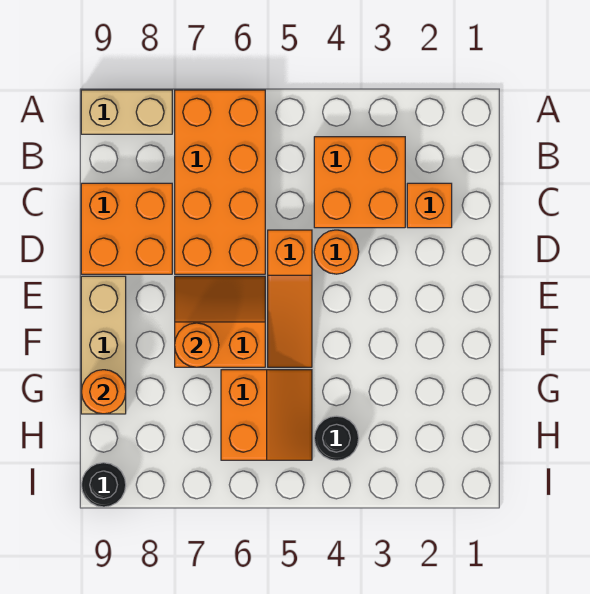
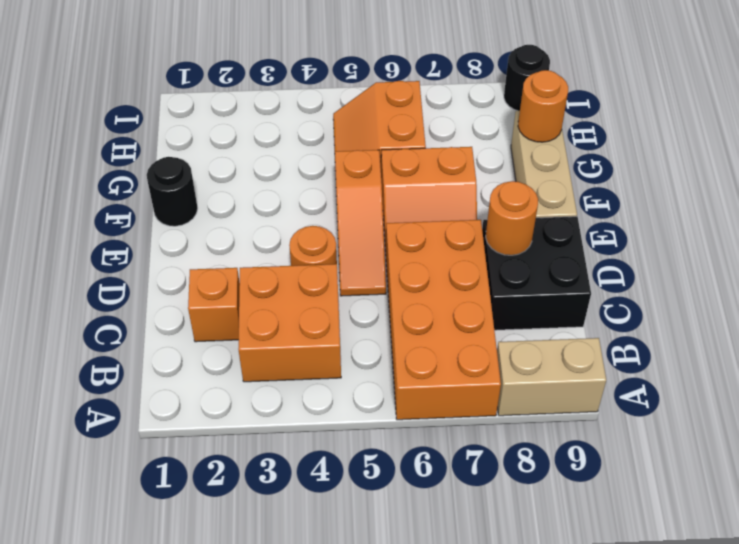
orange brick C8:D9 level 1 -> black brick C8:D9 level 1
orange slope D5:F5 level 1 top D -> orange slope D5:F5 level 1 top F
orange round brick F7 level 2 -> orange round brick D8 level 2
black round brick H4 level 1 -> black round brick F1 level 1

